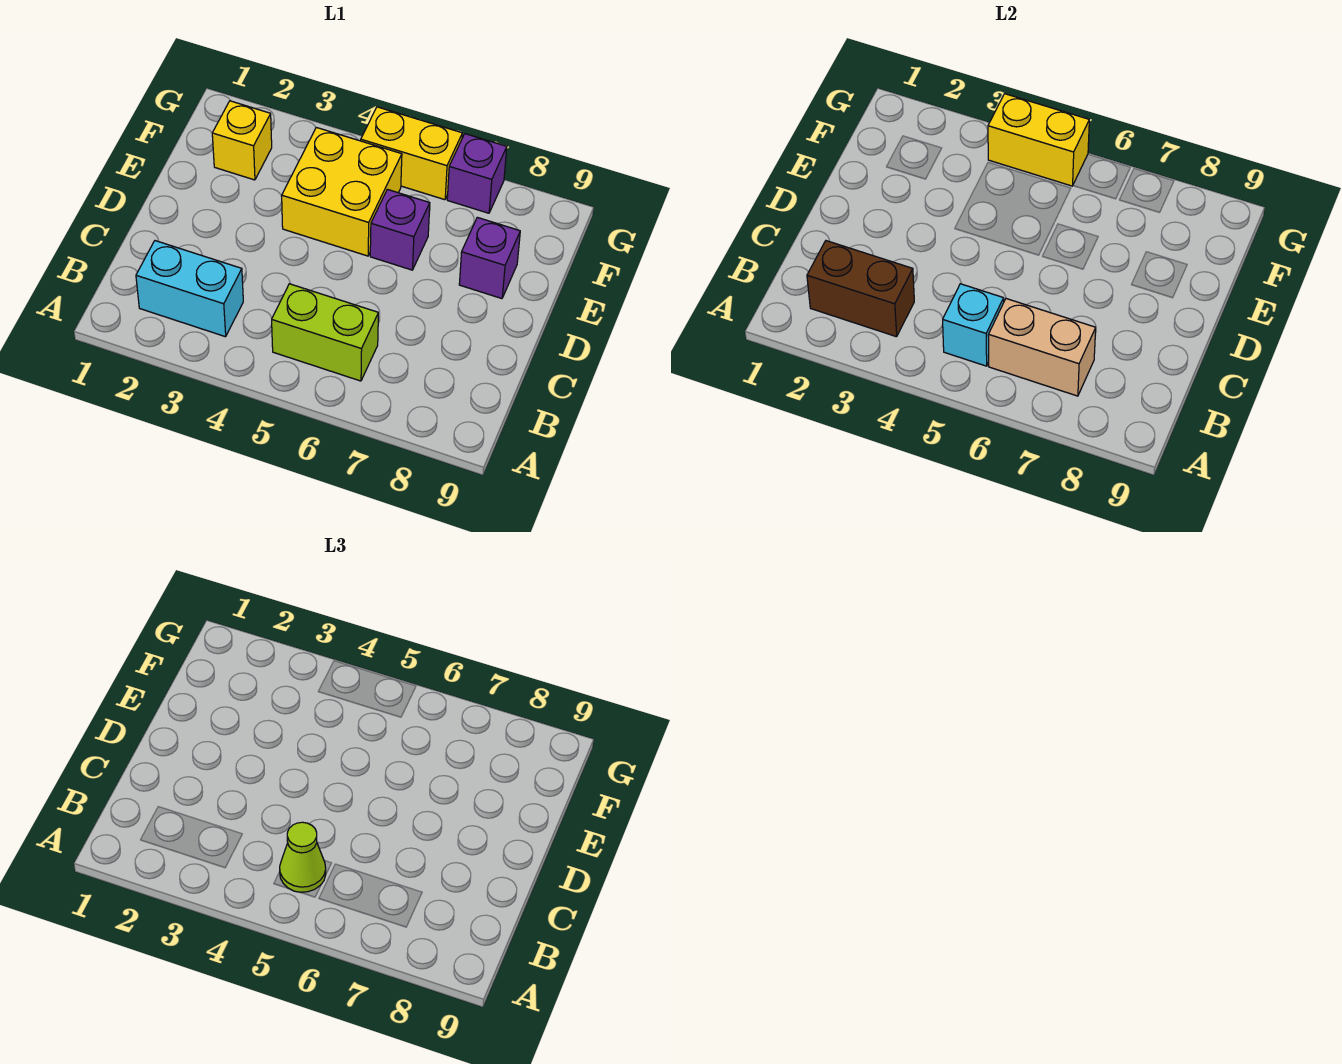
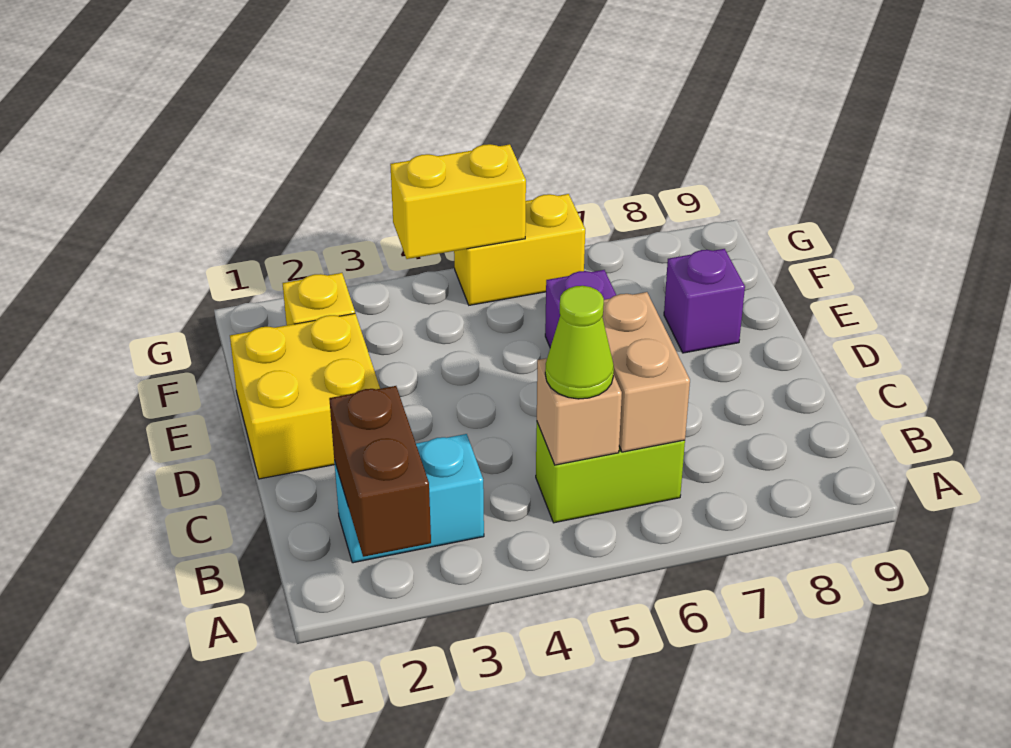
brown brick B2:B3 level 2 -> brown brick A2:B2 level 2
cyan brick B5 level 2 -> tan brick B5 level 2
tan brick B6:B7 level 2 -> tan brick B6:C6 level 2
yellow brick E4:F5 level 1 -> yellow brick D1:E2 level 1
purple brick G7 level 1 -> none

